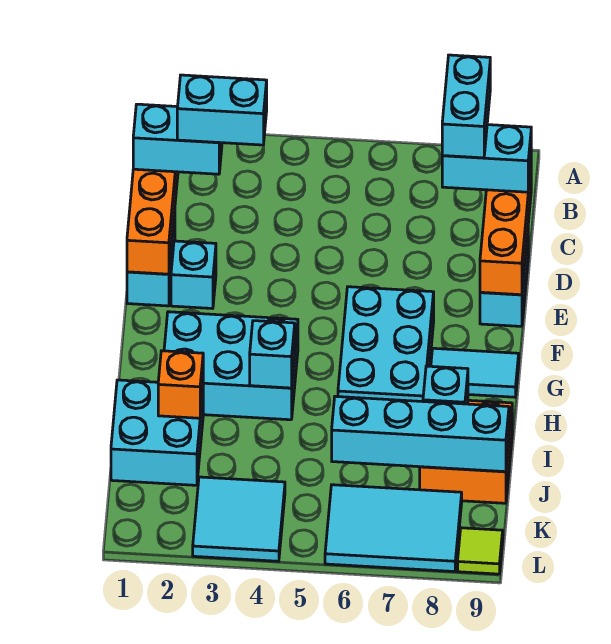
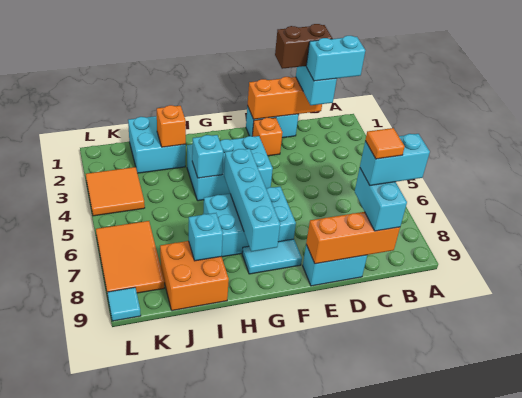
none -> brown brick C1:D1 level 4
cyan brick C2:C3 level 4 -> cyan brick B2:C2 level 4
none -> orange tile C8 level 5
cyan brick E2 level 1 -> orange brick E2 level 1
cyan brick G2:H4 level 1 -> cyan brick F3:H4 level 1
cyan tile G8:G9 level 1 -> cyan tile F8:G8 level 1
cyan brick J6:J9 level 2 -> cyan brick G5:G8 level 2
cyan tile K3:L4 level 1 -> orange tile K3:L4 level 1
cyan tile K6:L8 level 1 -> orange tile K6:L8 level 1
lime tile L9 level 1 -> cyan tile L9 level 1

